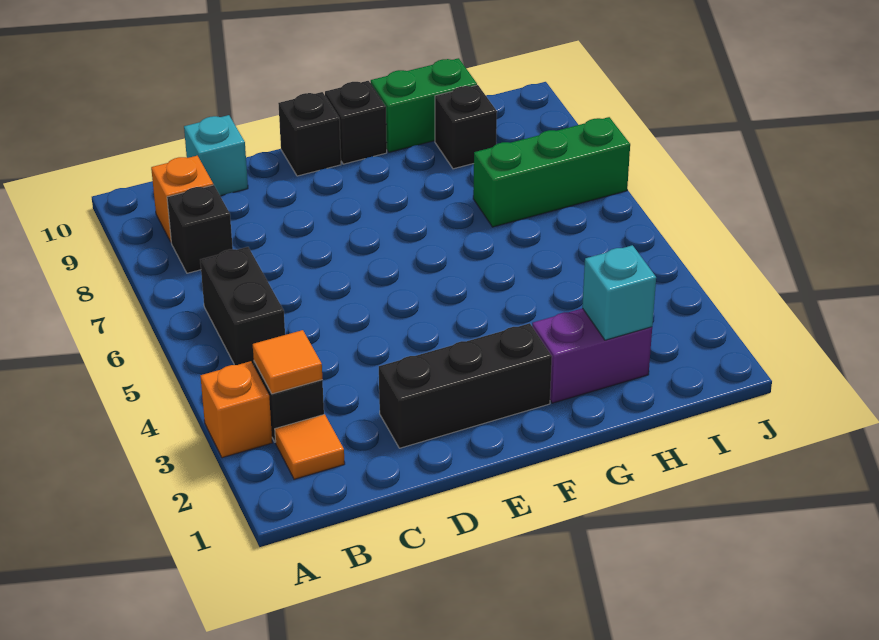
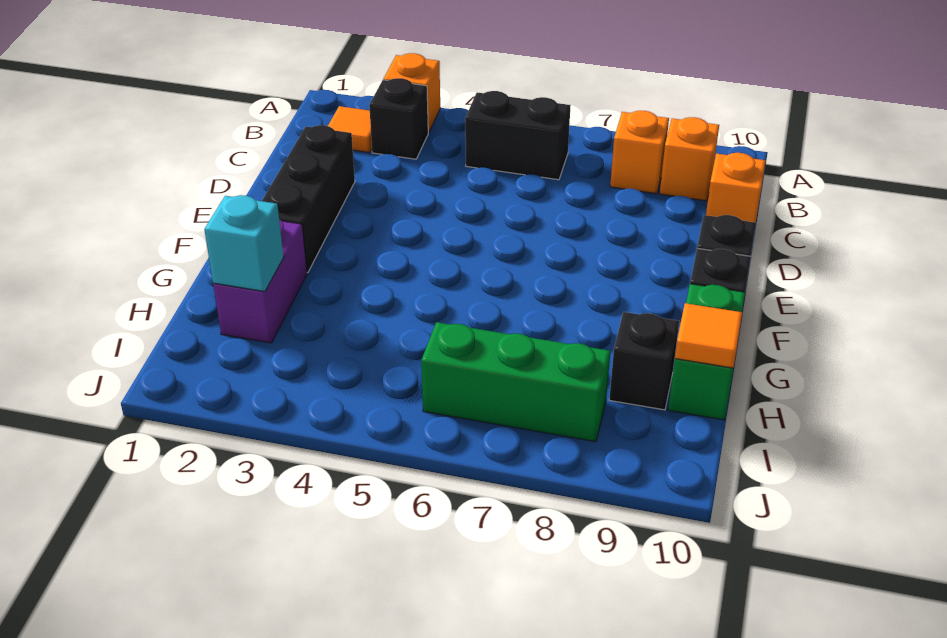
orange tile B3 level 2 -> orange tile H10 level 2
black brick B8 level 1 -> orange brick B8 level 1
cyan brick C10 level 1 -> orange brick C10 level 1
green brick H7:J7 level 1 -> green brick I6:I8 level 1

